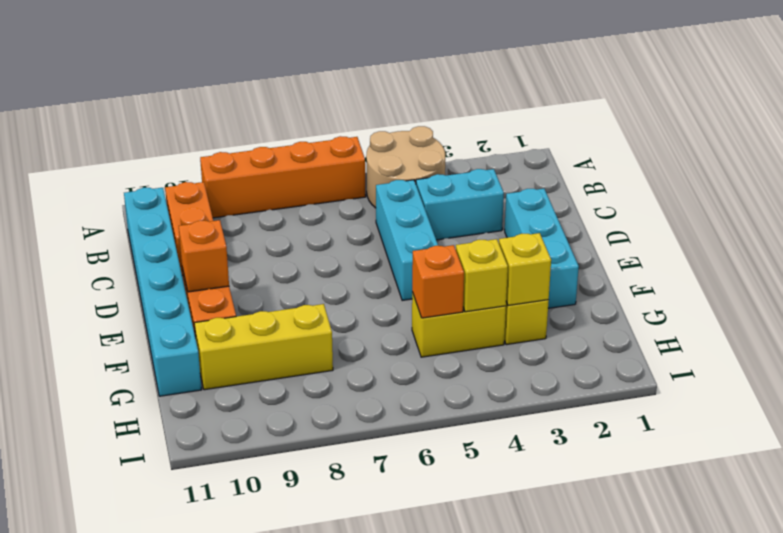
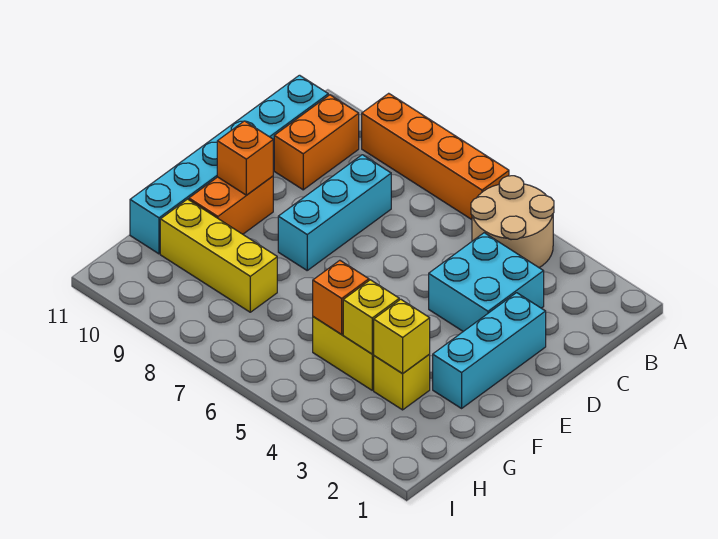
cyan brick C3:C4 level 1 -> cyan brick C3:D4 level 1
cyan brick C5:E5 level 1 -> cyan brick C8:E8 level 1

